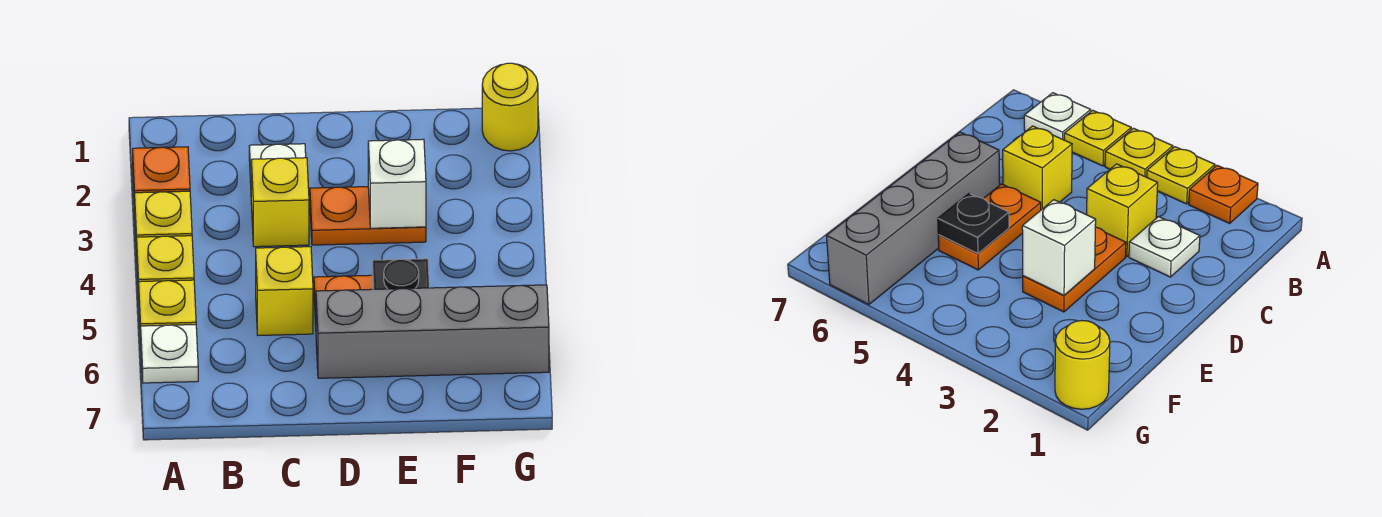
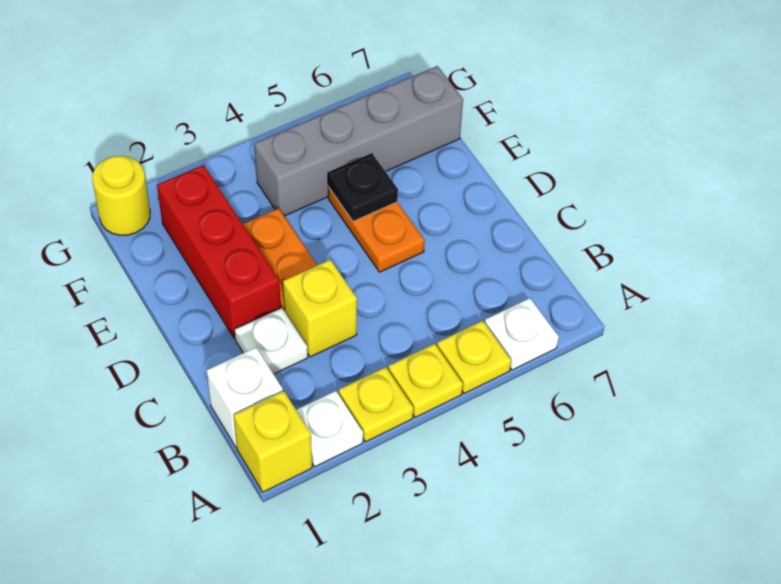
orange plate A2 level 1 -> white plate A2 level 1
yellow brick C5 level 1 -> yellow brick A1 level 1
none -> red brick D2:F2 level 1
grey brick D6:G6 level 1 -> grey brick F4:F7 level 1
white brick E3 level 2 -> white brick B1 level 1

